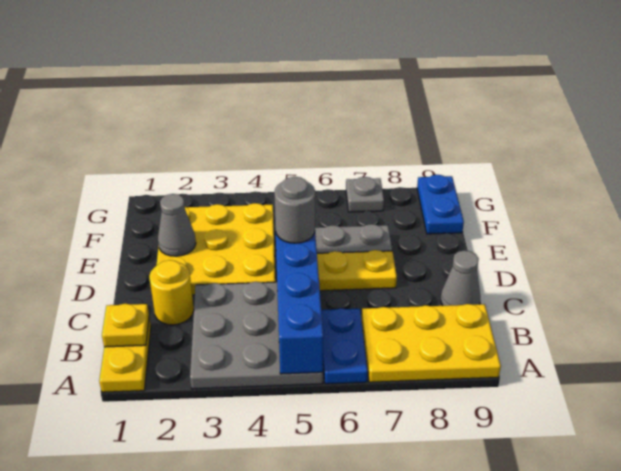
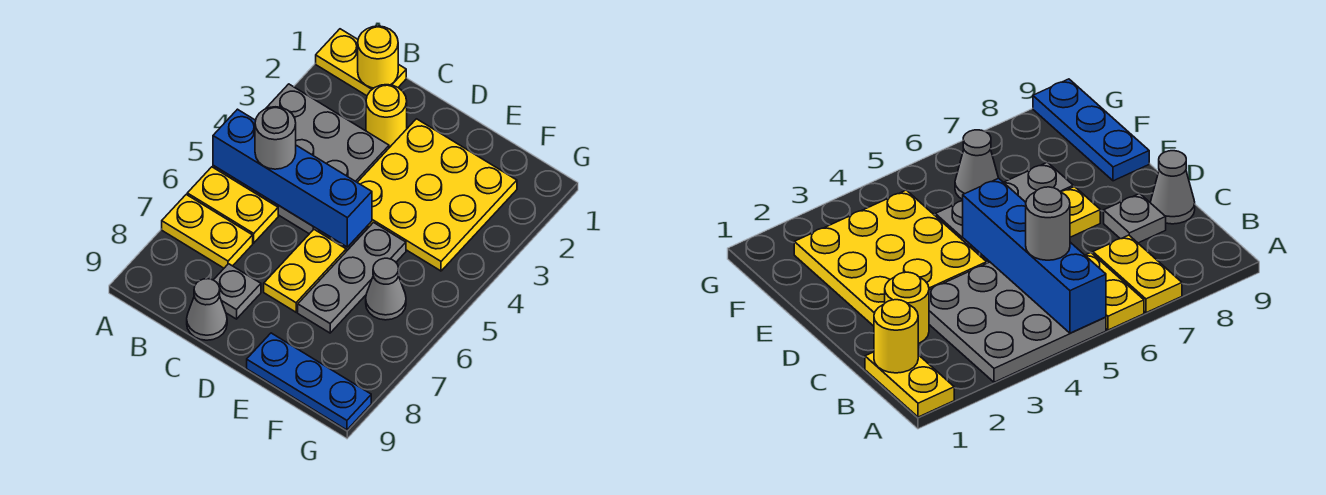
blue plate A6:B6 level 1 -> yellow plate A6:B6 level 1
yellow plate A7:B9 level 1 -> yellow plate A7:B7 level 1
yellow plate B1 level 2 -> yellow round brick B1 level 2
grey round brick D5 level 3 -> grey round brick B5 level 3
grey cone E2 level 2 -> grey cone F6 level 1
blue plate F9:G9 level 1 -> blue plate E9:G9 level 1
grey plate G7 level 1 -> grey plate C8 level 1

